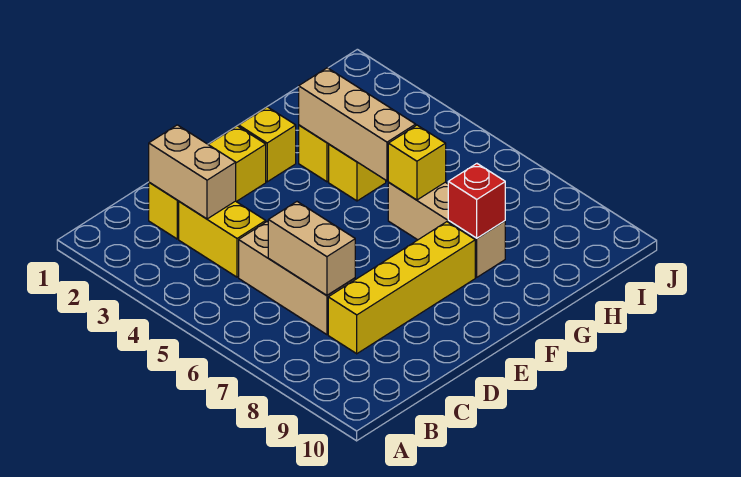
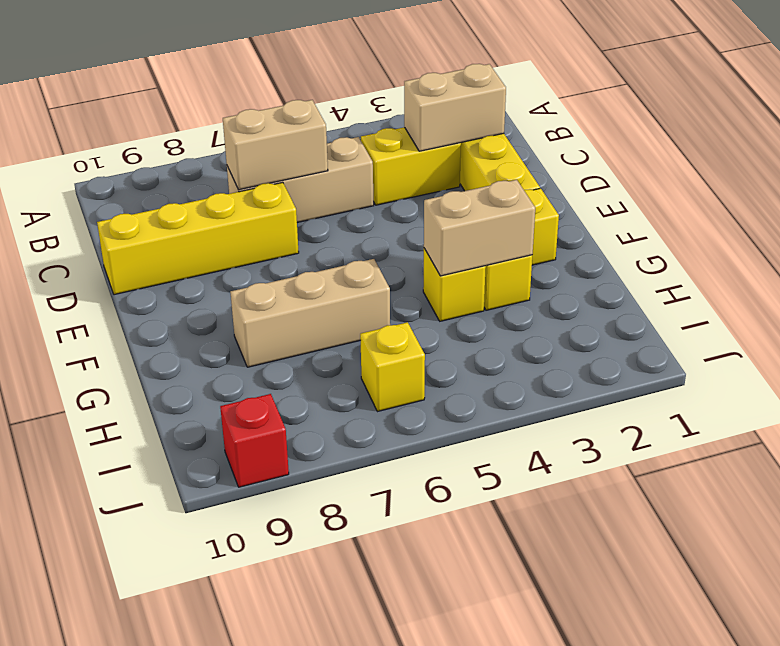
yellow brick C8:F8 level 1 -> yellow brick D7:D10 level 1
tan brick G3:G5 level 2 -> tan brick G3:G4 level 2
yellow brick G6 level 2 -> yellow brick I6 level 1
red brick G8 level 2 -> red brick J9 level 1

